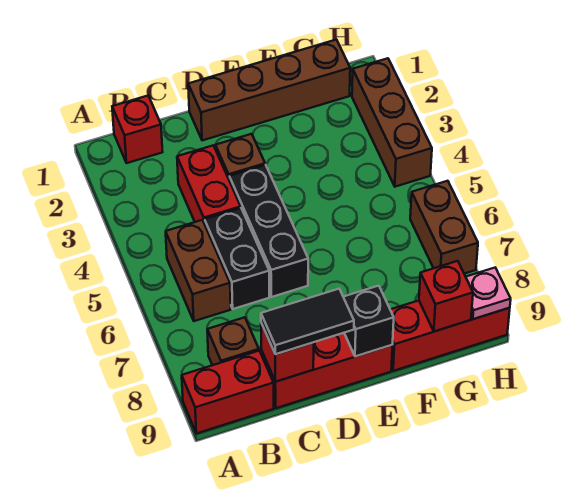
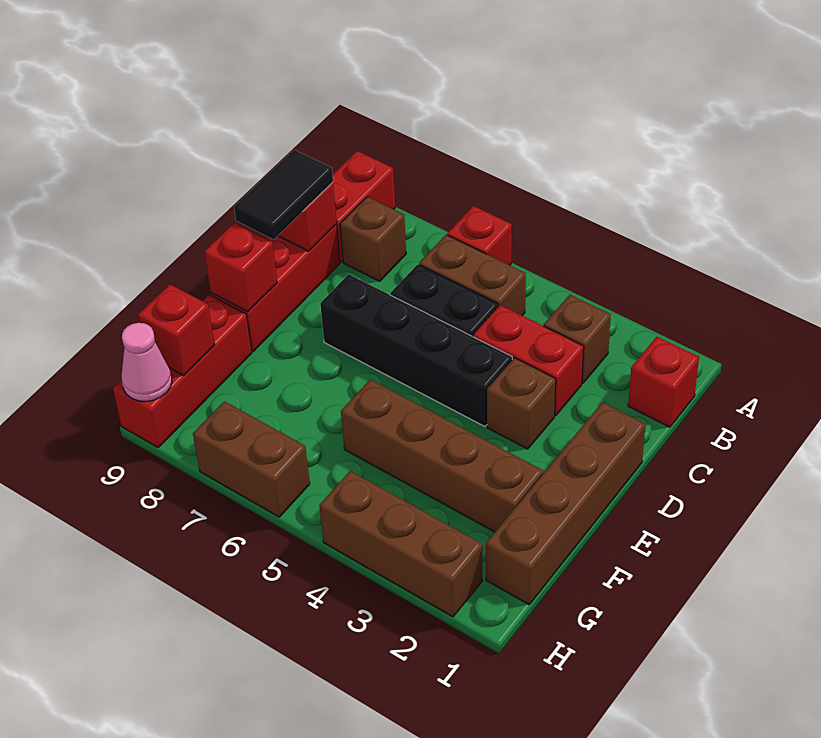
none -> red brick A6 level 1
none -> brown brick B3 level 1
black brick D4:D6 level 1 -> black brick D4:D7 level 1
black brick E9 level 2 -> red brick E9 level 2
none -> brown brick F2:F5 level 1
pink plate H9 level 2 -> pink cone H9 level 2

